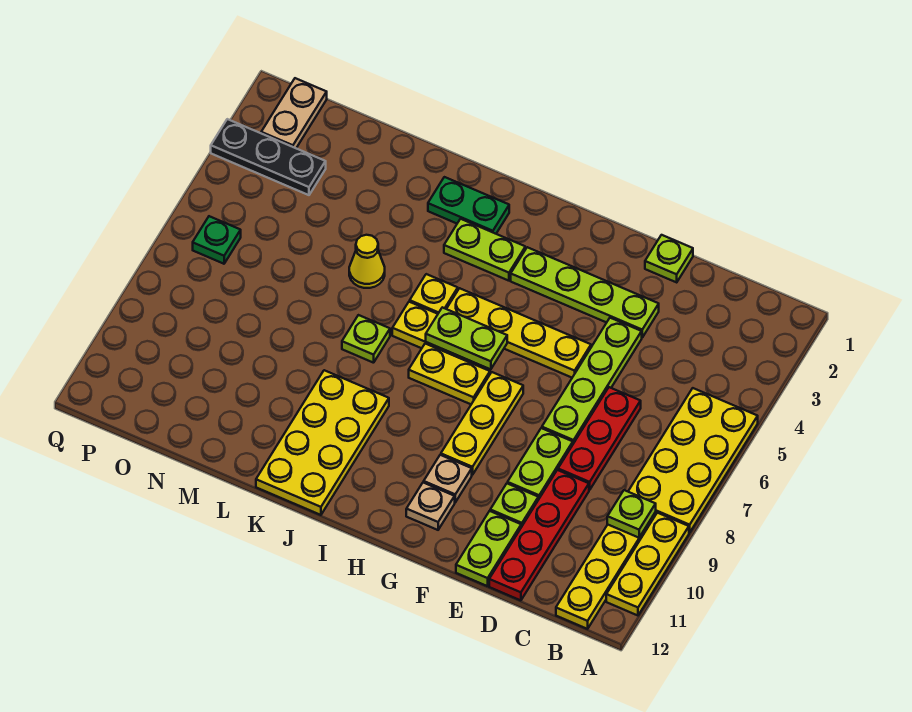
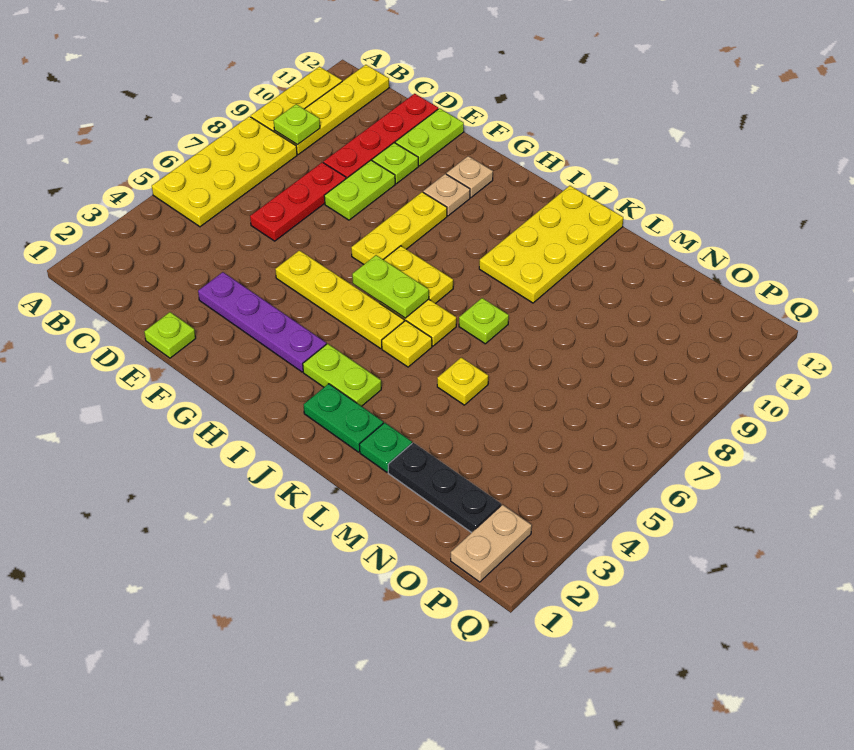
lime plate E3:H3 level 1 -> purple plate E3:H3 level 1
lime plate E4:E7 level 1 -> none
yellow cone L5 level 1 -> yellow plate L5 level 1
black plate O3:Q3 level 1 -> black plate M2:O2 level 1
green plate P6 level 1 -> green plate L2 level 1

